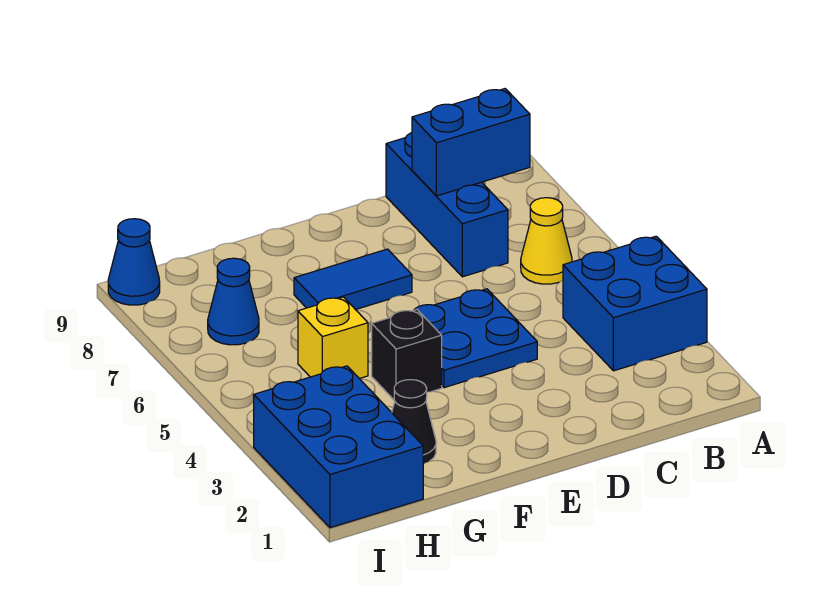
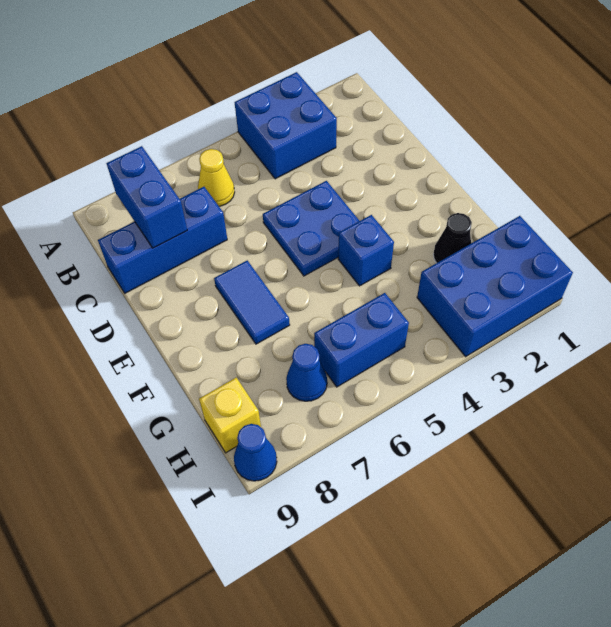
black brick F4 level 1 -> blue brick F4 level 1
yellow brick G5 level 1 -> yellow brick H9 level 1
none -> blue brick H5:H6 level 1

